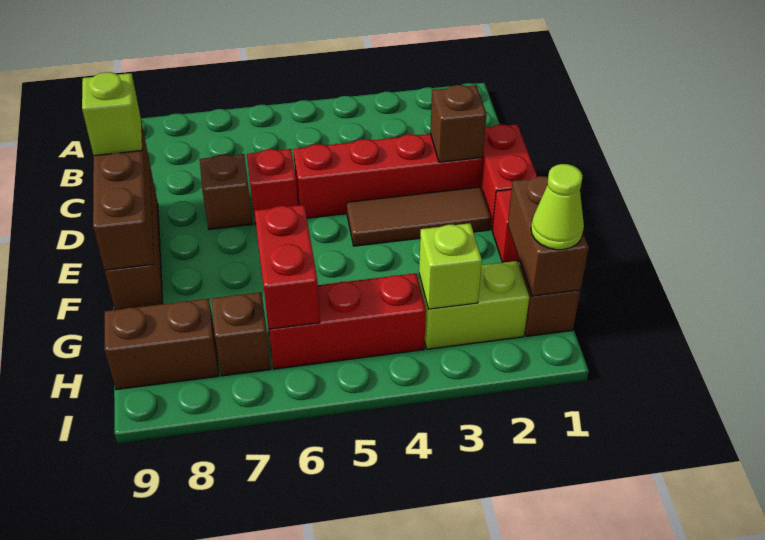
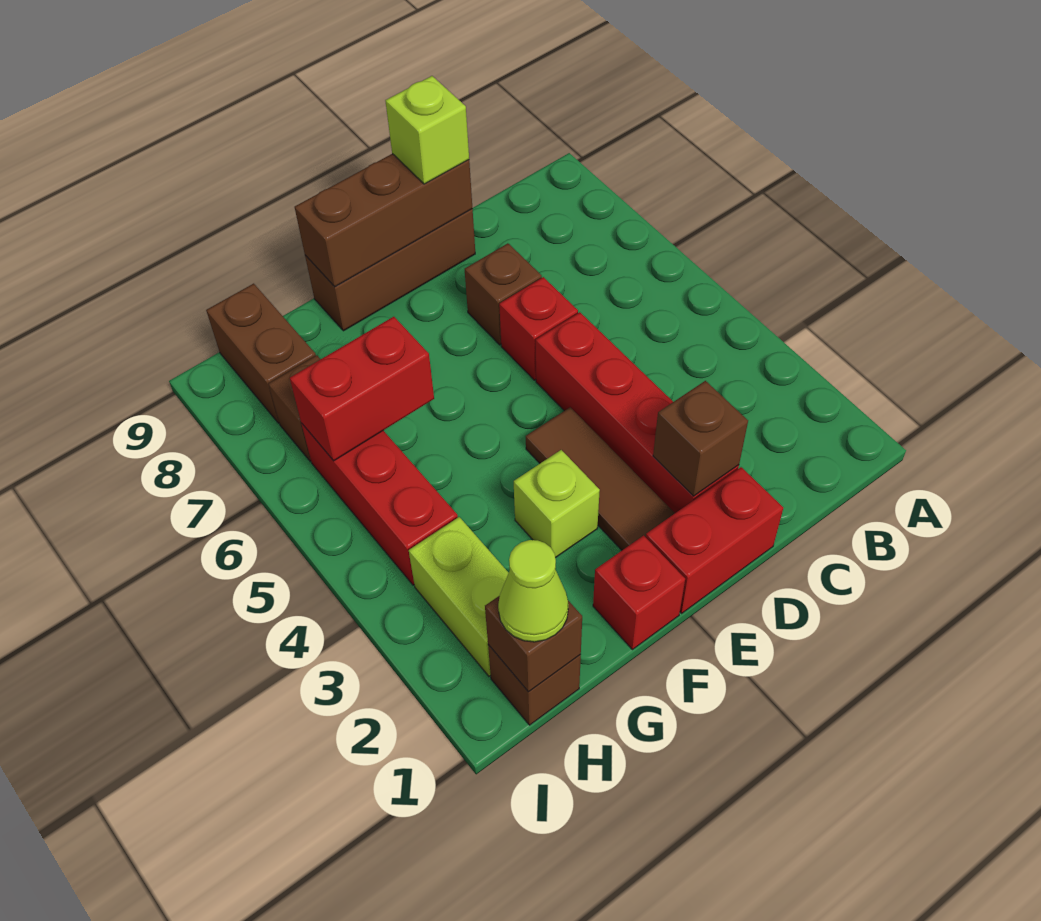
brown brick G1:H1 level 2 -> brown brick H1 level 2
lime brick H3 level 2 -> lime brick F3 level 1

